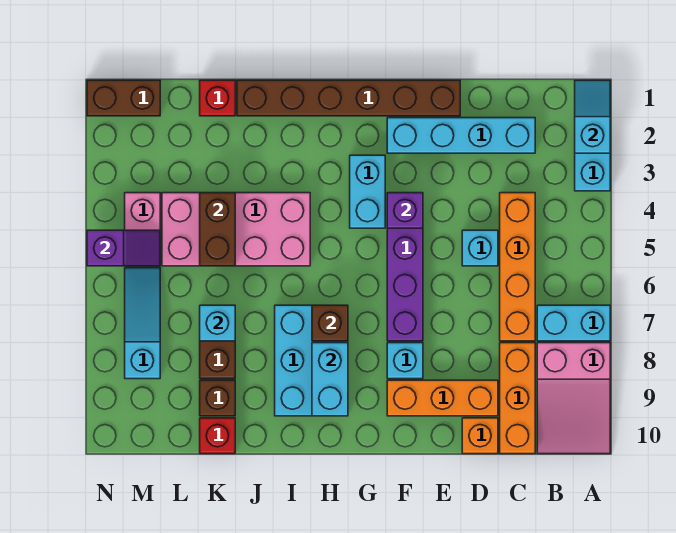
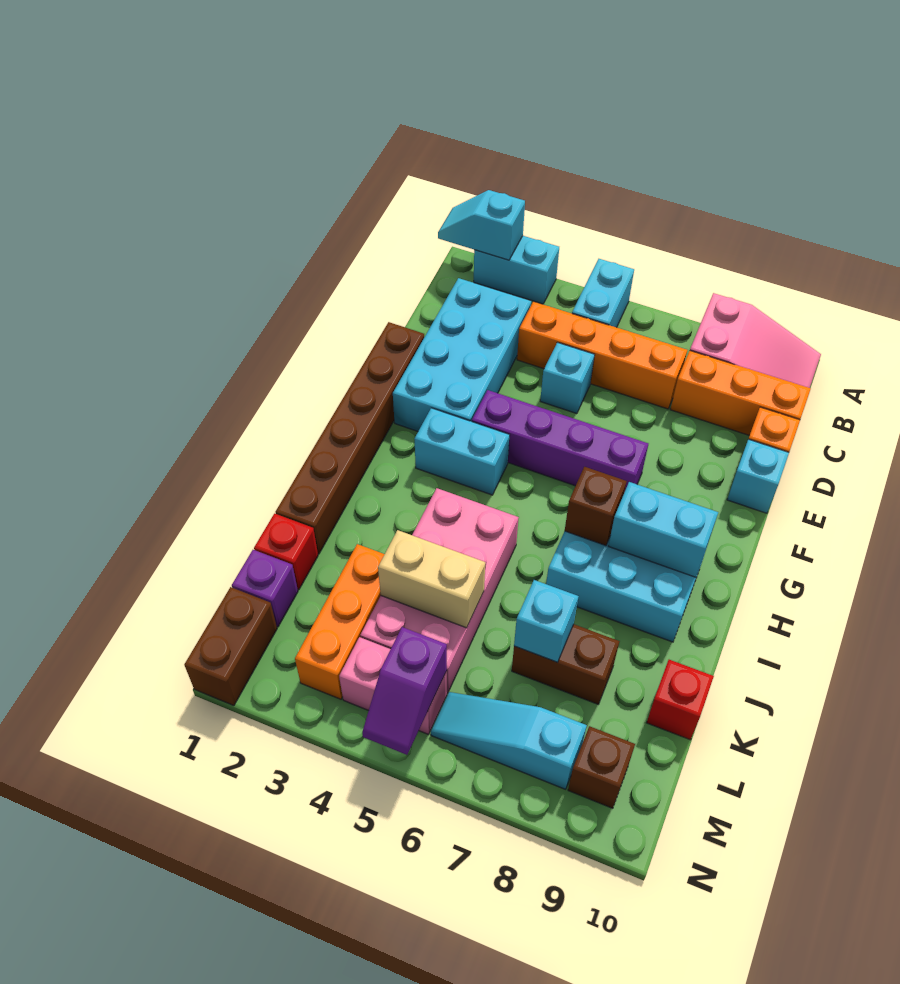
cyan brick A7:B7 level 1 -> cyan brick A5:B5 level 1
cyan brick C2:F2 level 1 -> cyan brick C2:F3 level 1
orange brick D9:F9 level 1 -> orange brick K3:M3 level 1
purple brick F4 level 2 -> purple brick L1 level 1
cyan brick F8 level 1 -> cyan brick E10 level 1
brown brick K4:K5 level 2 -> tan brick K4:K5 level 2
brown brick K9 level 1 -> brown brick M9 level 1
purple slope M5:N5 level 2 top N -> purple slope M5:N5 level 2 top M

